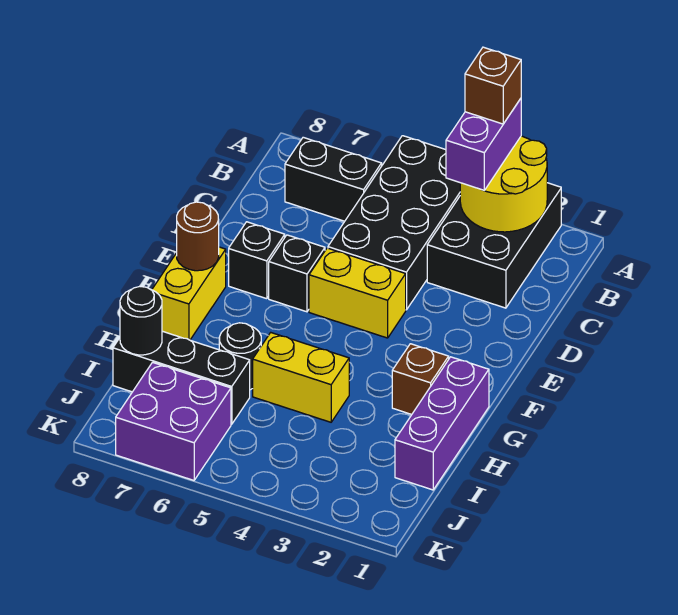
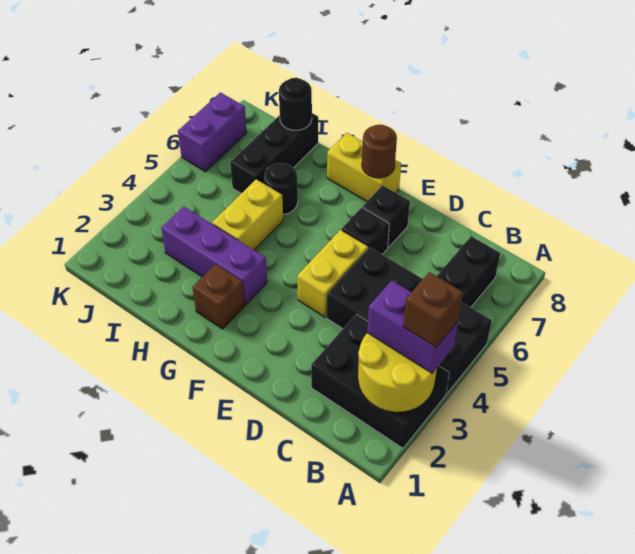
purple brick G1:I1 level 1 -> purple brick G3:I3 level 1
purple brick J6:K7 level 1 -> purple brick K6:K7 level 1

